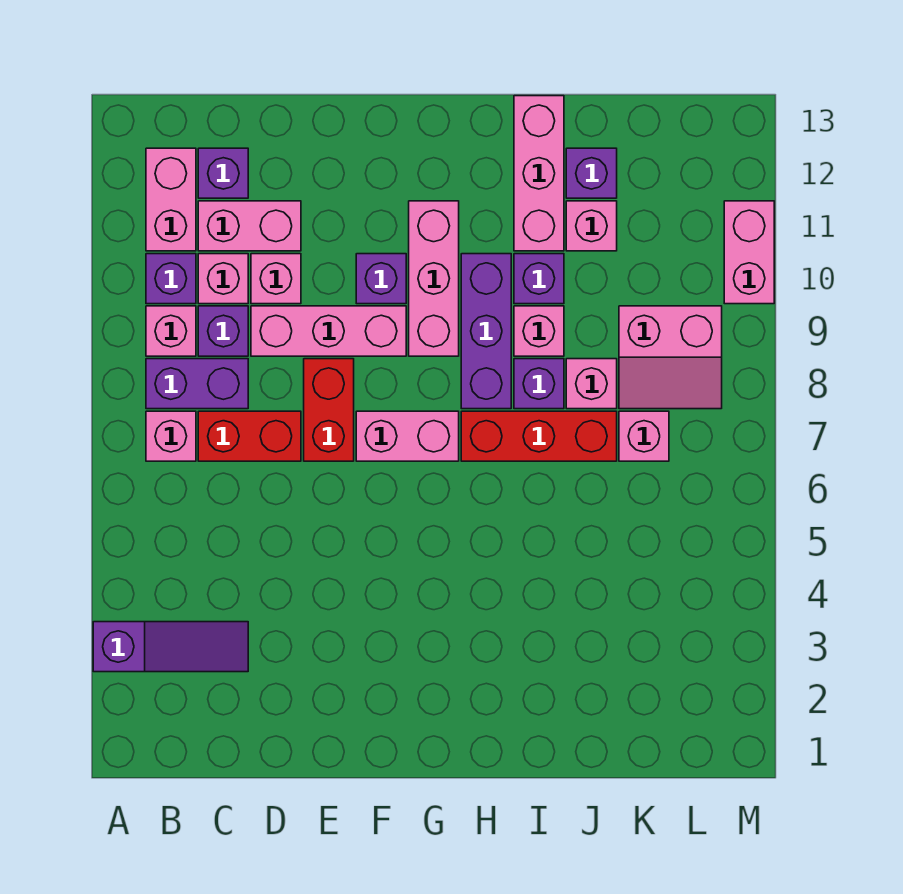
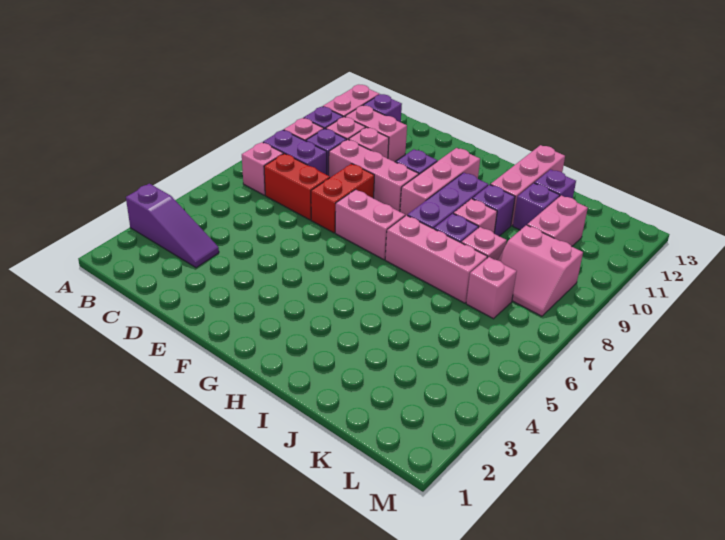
red brick H7:J7 level 1 -> pink brick H7:J7 level 1
pink brick J11 level 1 -> purple brick J11 level 1
pink brick M10:M11 level 1 -> pink brick K10:K11 level 1

